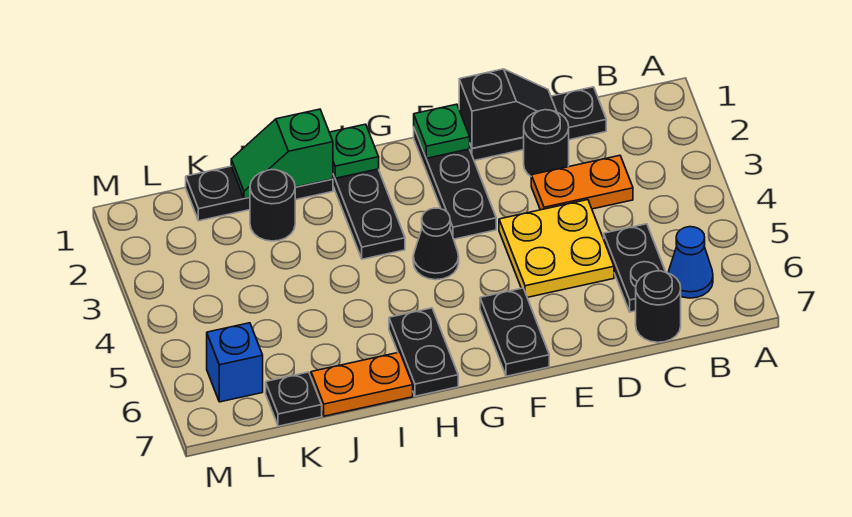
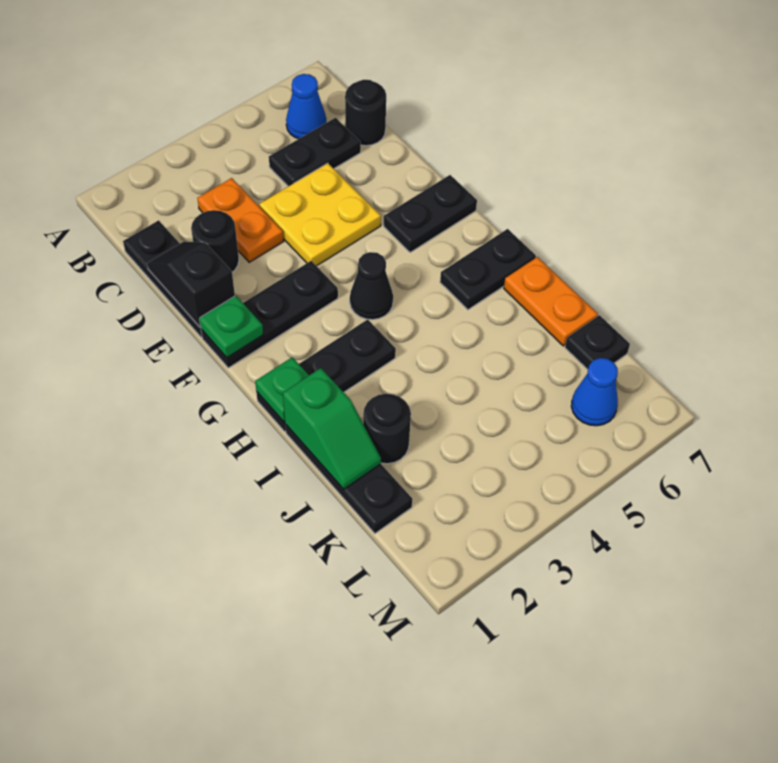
blue brick L6 level 1 -> blue cone L6 level 1

